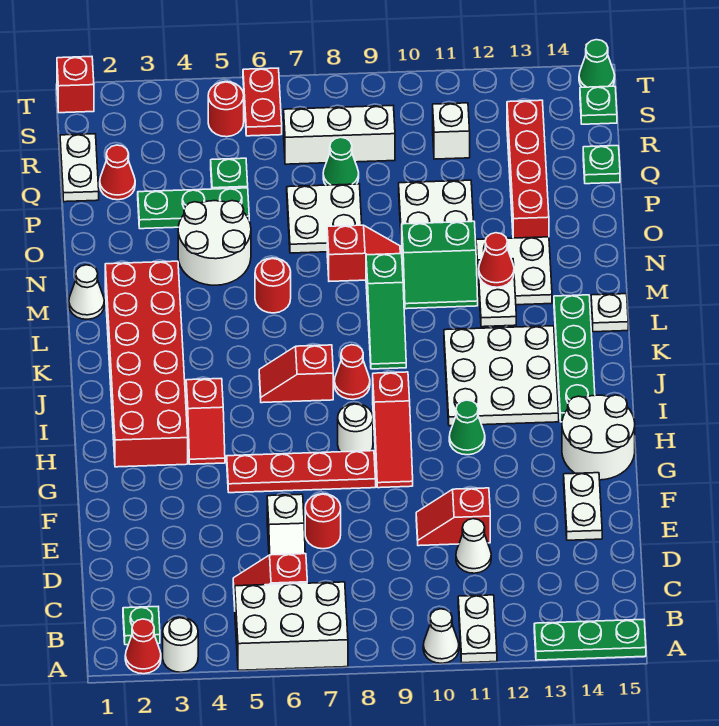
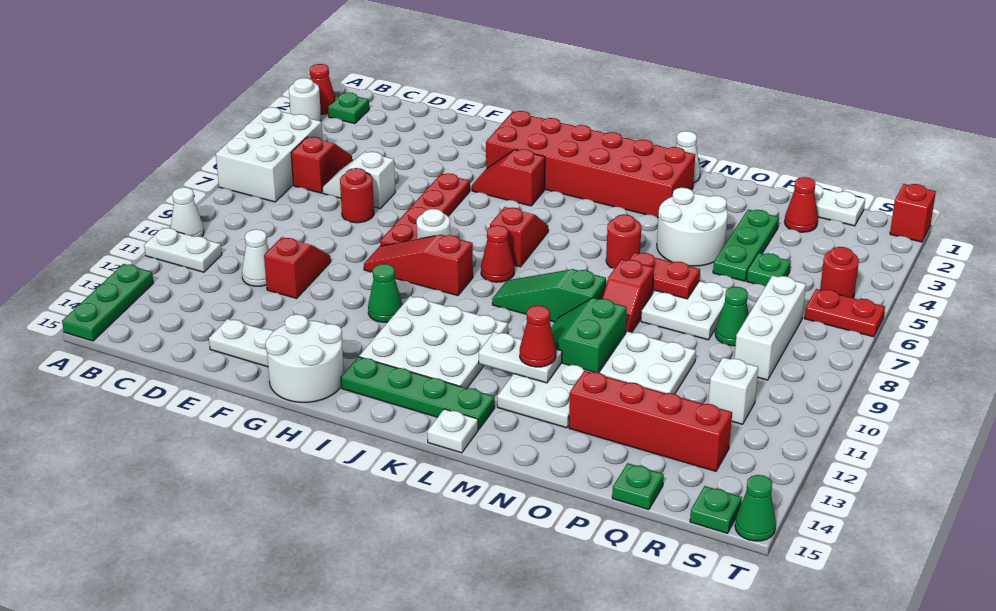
none -> red plate N7:O7 level 2

